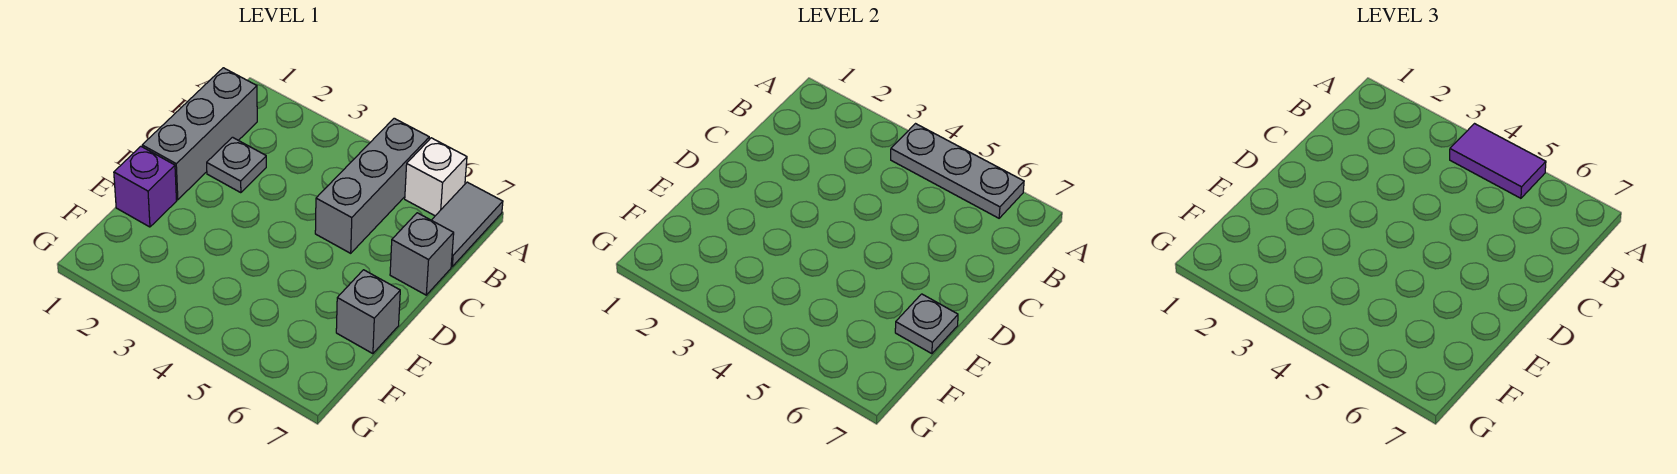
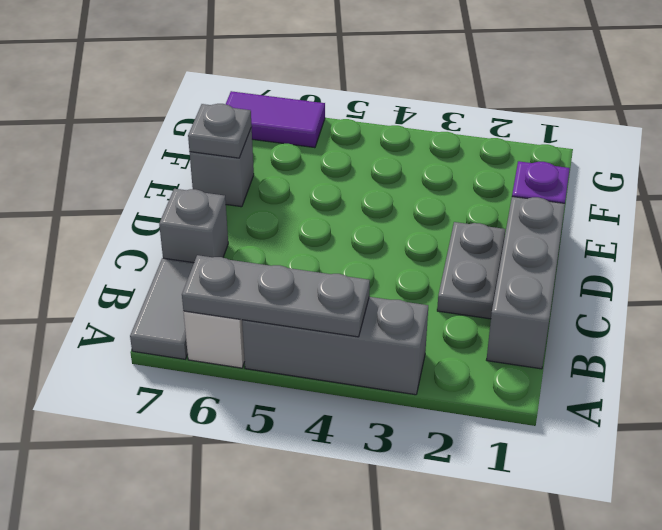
purple tile A4:A5 level 3 -> purple tile G6:G7 level 1
grey brick A5:C5 level 1 -> grey brick A3:A5 level 1
grey plate C2 level 1 -> grey plate C2:D2 level 1

